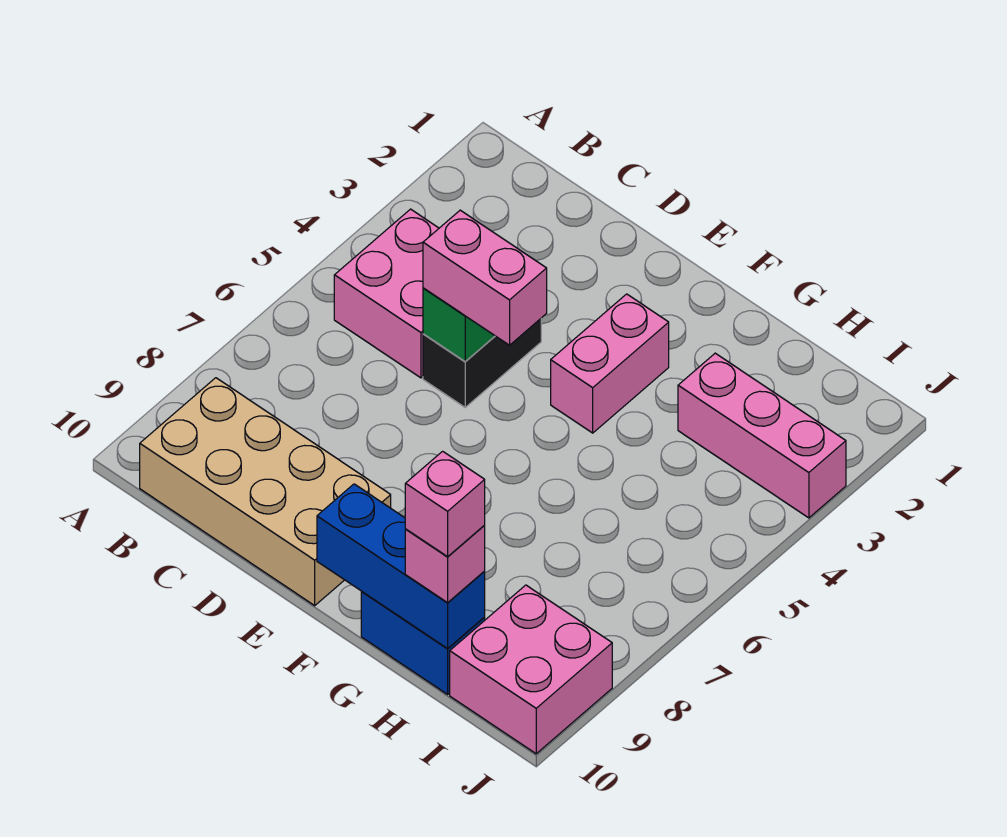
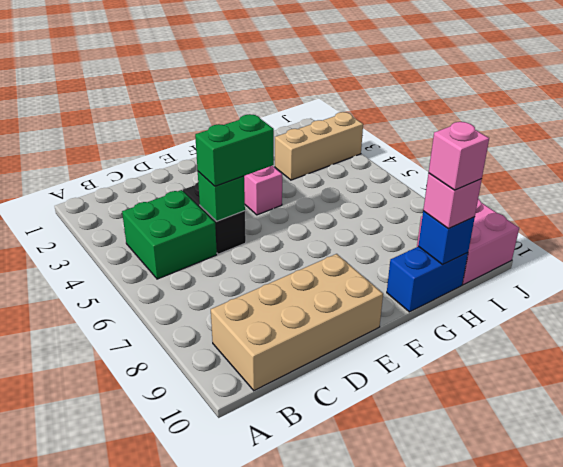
pink brick B4:C5 level 1 -> green brick B4:C5 level 1
pink brick D5:E5 level 3 -> green brick D5:E5 level 3
blue brick F10:H10 level 2 -> blue brick H10 level 2
pink brick H3:J3 level 1 -> tan brick H3:J3 level 1

